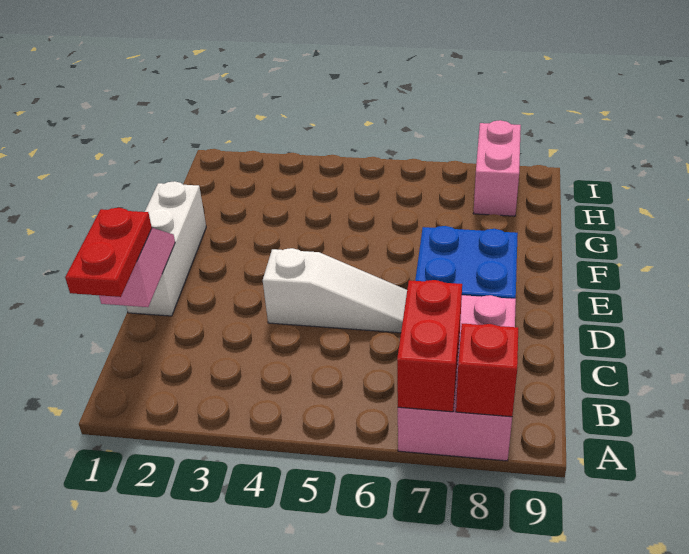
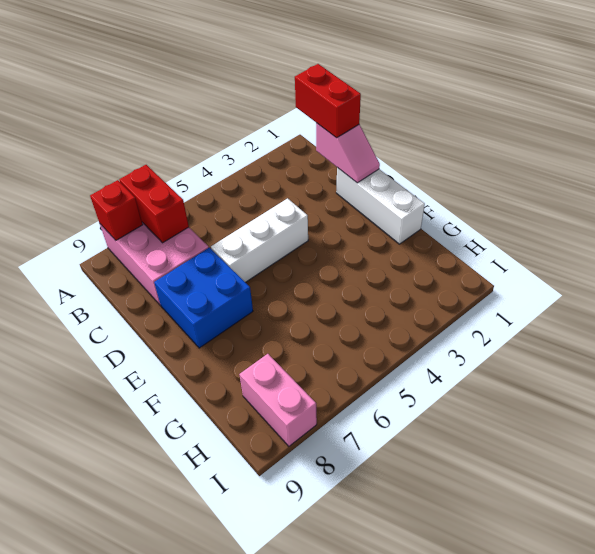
red plate B1:C1 level 3 -> red brick B1:C1 level 3
white slope D4:D6 level 1 top 4 -> white brick D4:D6 level 1

